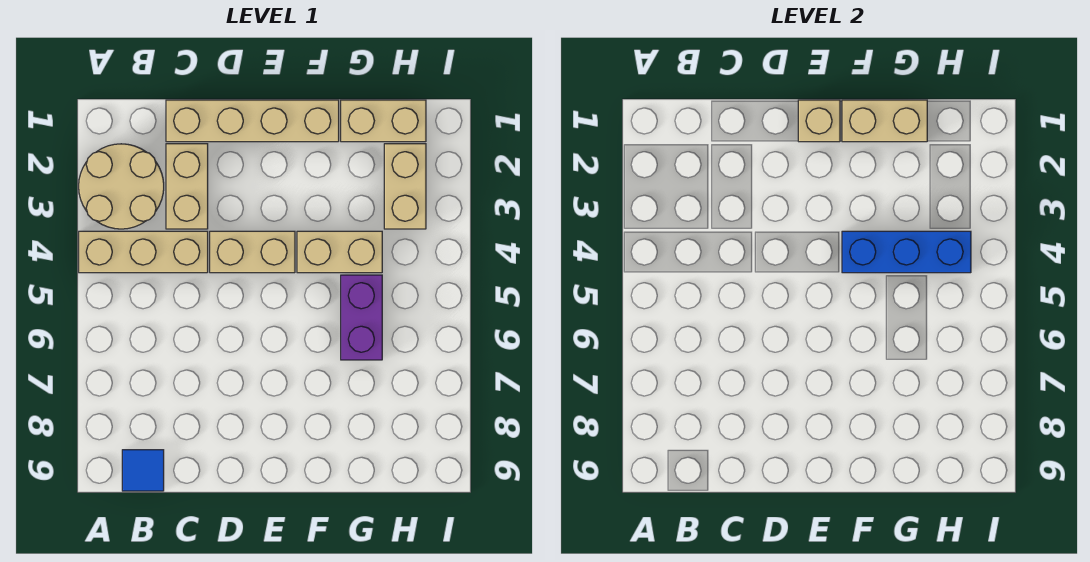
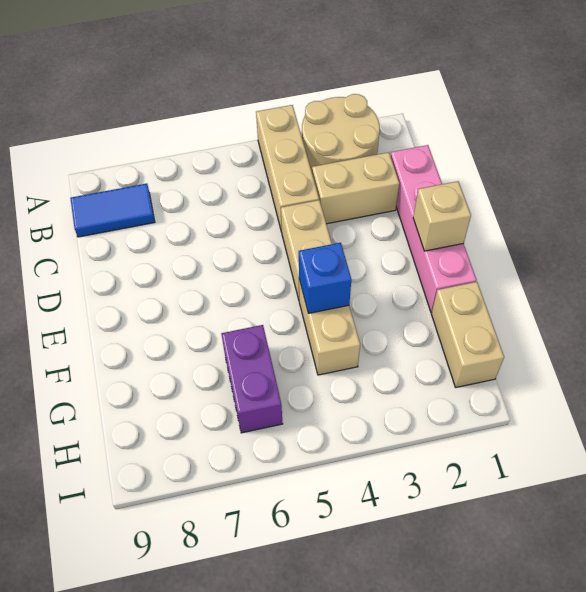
blue tile B9 level 1 -> blue tile B8:B9 level 1
tan brick C1:F1 level 1 -> pink brick C1:F1 level 1
tan brick F1:G1 level 2 -> none
blue brick F4:H4 level 2 -> blue brick F4 level 2
purple brick G5:G6 level 1 -> purple brick G6:H6 level 1
tan brick H2:H3 level 1 -> none

